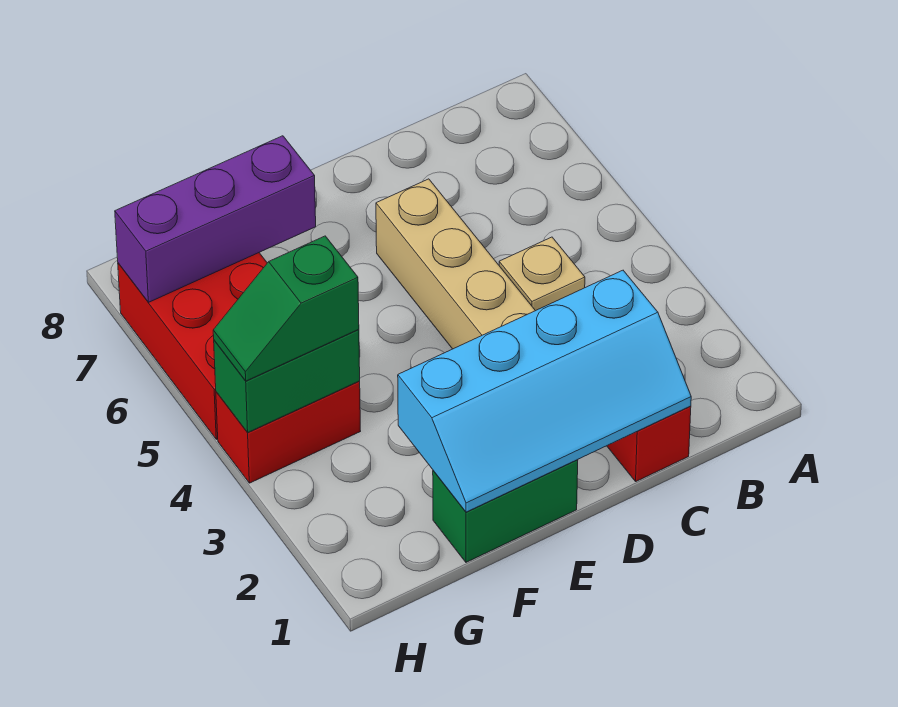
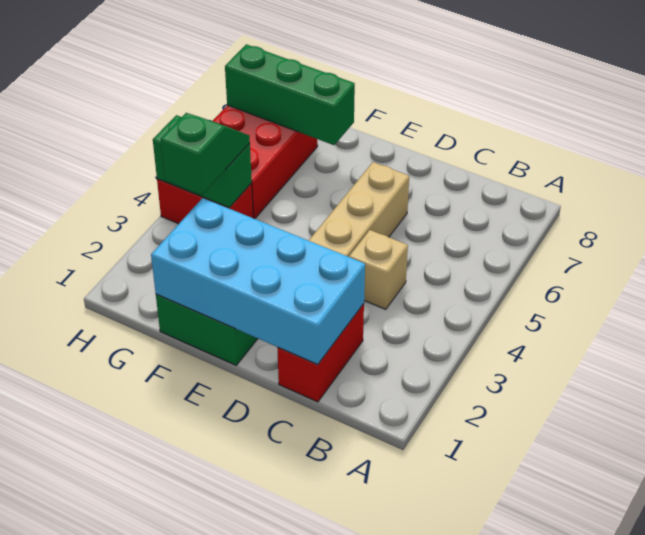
cyan slope C1:F2 level 2 top 2 -> cyan brick C1:F2 level 2
purple brick F7:H7 level 2 -> green brick F7:H7 level 2
green slope G4:H4 level 3 top G -> green slope G3:G4 level 3 top 3

